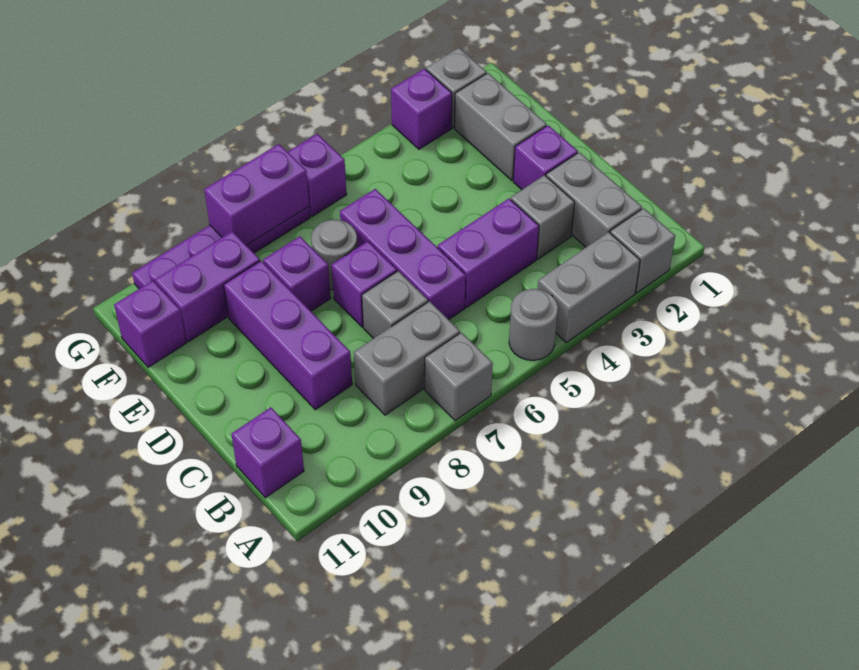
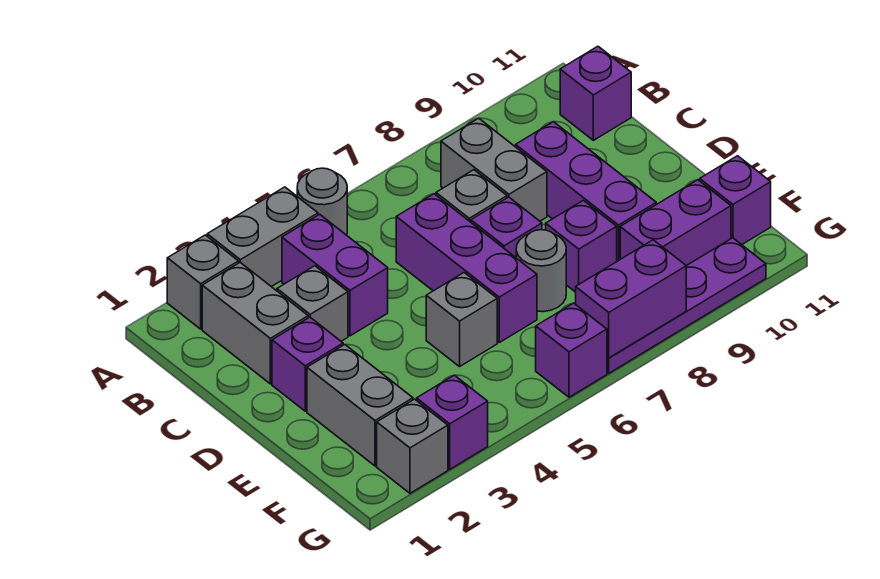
grey brick A7 level 1 -> grey brick E5 level 1
grey brick B7:B8 level 1 -> grey brick B8:C8 level 1
purple brick C4:C5 level 1 -> purple brick B4:C4 level 1

